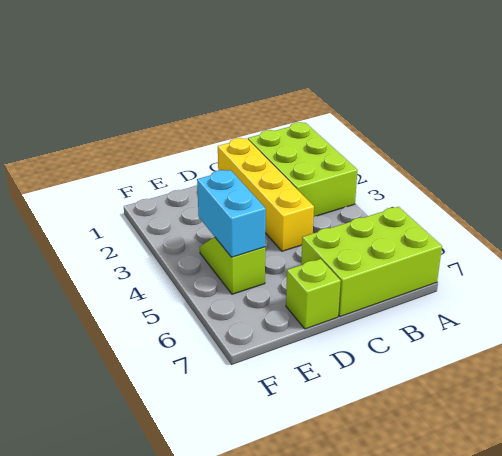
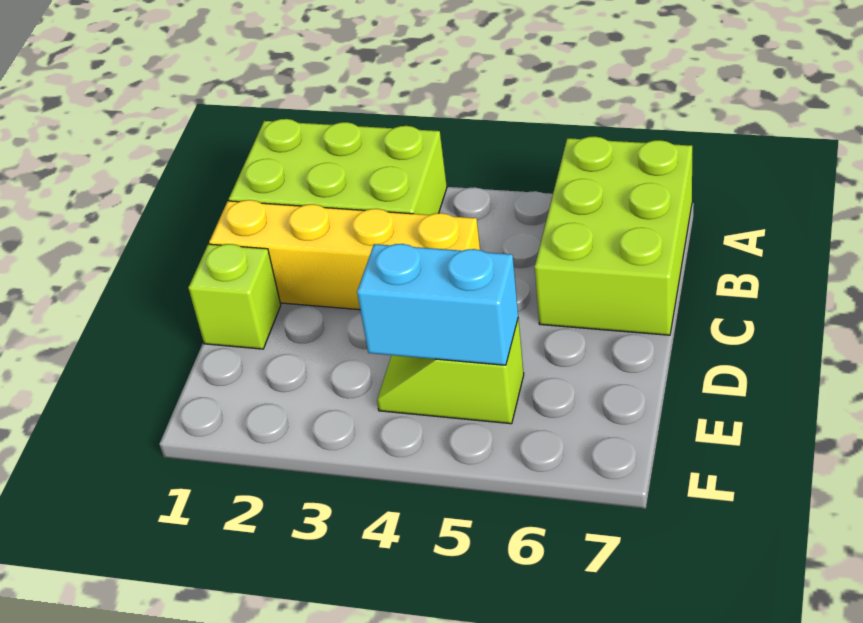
lime brick D7 level 1 -> lime brick D1 level 1

